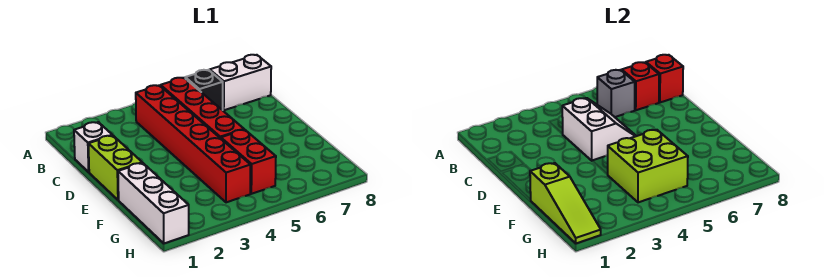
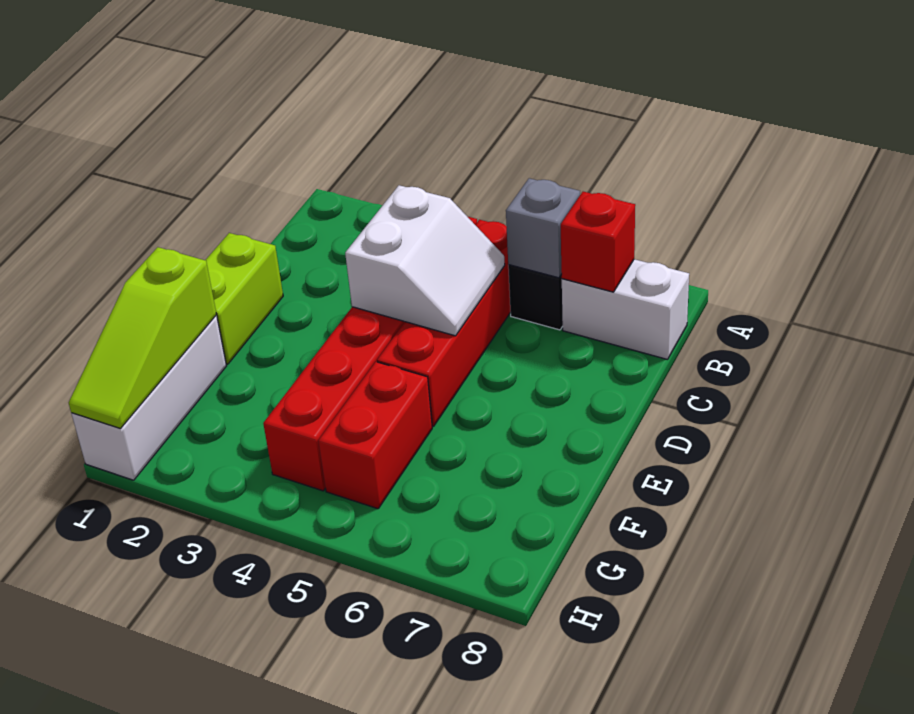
red brick B8 level 2 -> none
white brick C1 level 1 -> none
lime brick F4:G5 level 2 -> none

